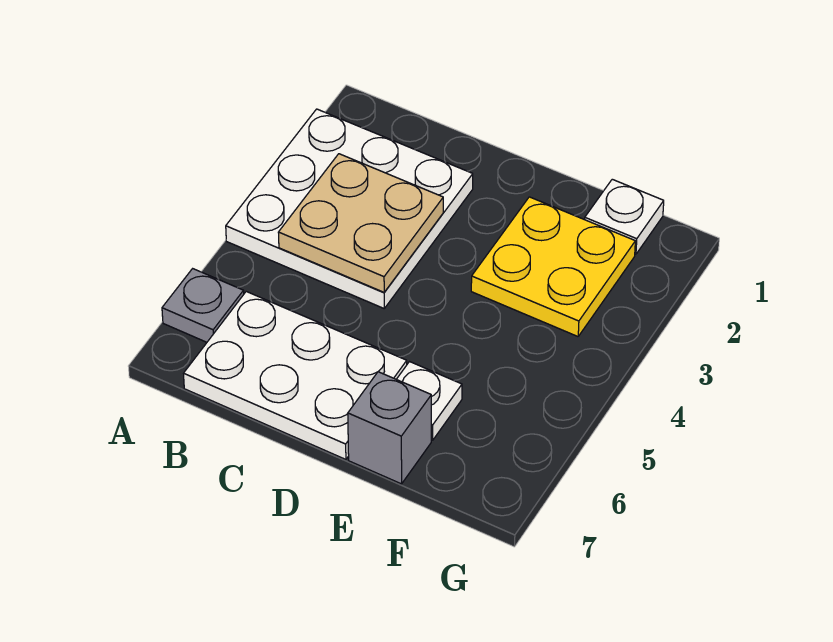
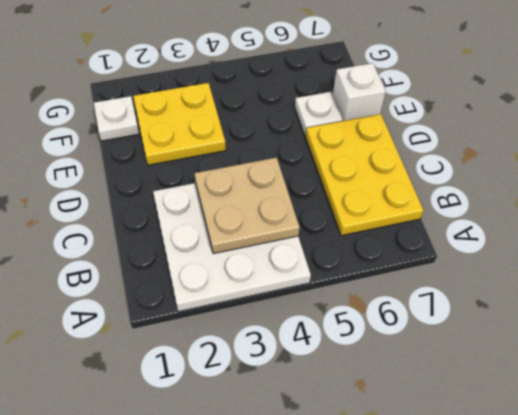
grey plate A6 level 1 -> none
white plate B6:D7 level 1 -> yellow plate B6:D7 level 1
grey brick E7 level 1 -> white brick E7 level 1

